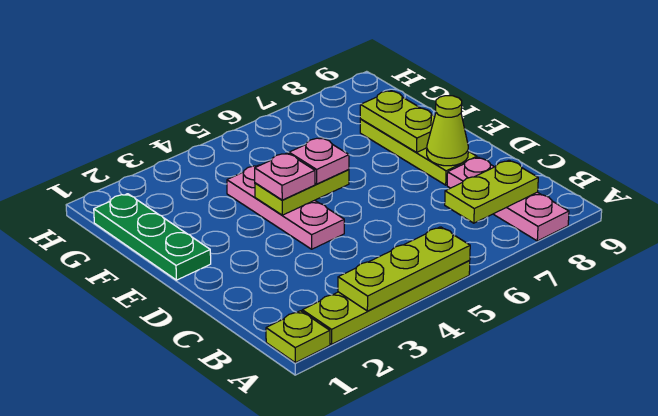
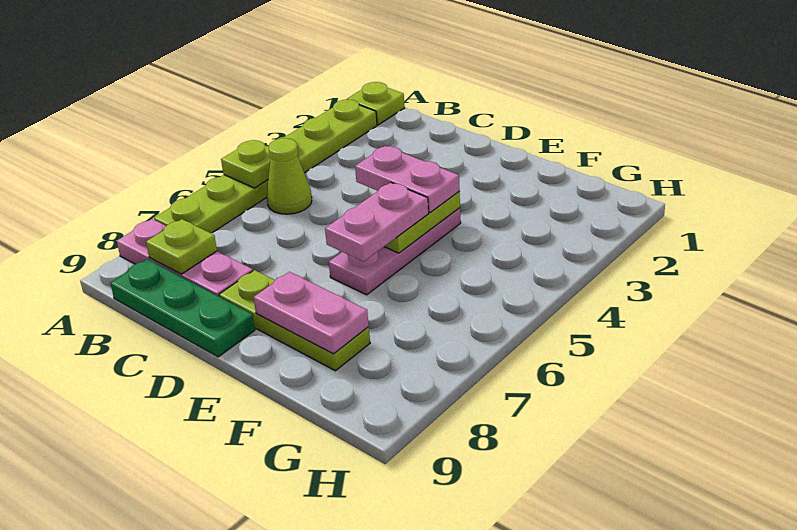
lime plate A2:A5 level 1 -> lime plate A2:A7 level 1
lime plate A3:A5 level 2 -> lime plate A5 level 2
lime plate B7:B8 level 2 -> lime plate B8 level 2
pink plate D4:F4 level 1 -> pink plate E4:E6 level 1
lime cone D8 level 2 -> lime cone B5 level 1
green plate E1:G1 level 1 -> green plate B9:D9 level 1
pink plate E4 level 3 -> pink plate D4:E4 level 3
pink plate E5 level 3 -> pink plate E5:E6 level 3
lime plate E8:F8 level 2 -> pink plate E8:F8 level 2

